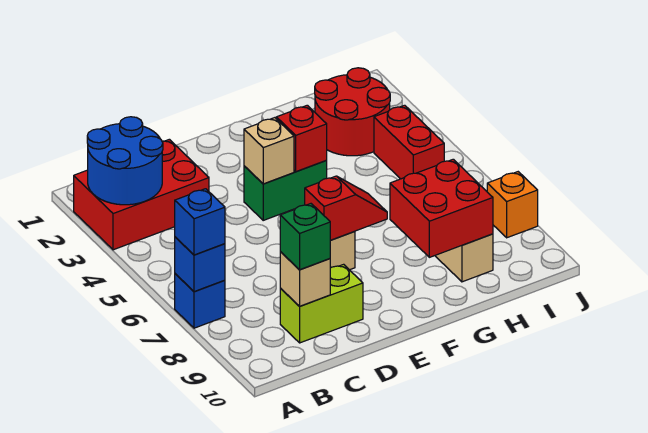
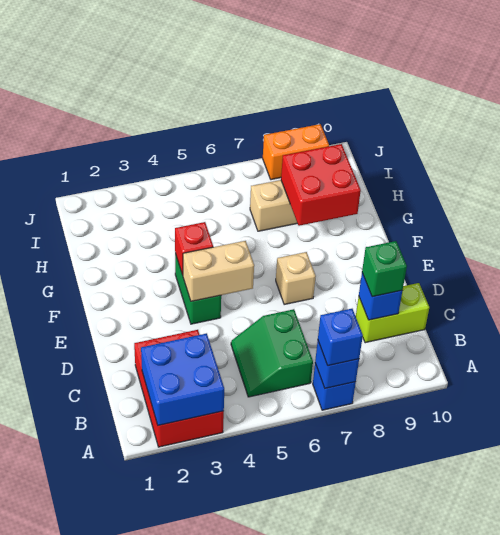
blue round brick A2:B3 level 2 -> blue brick A2:B3 level 2
none -> green slope B5:C6 level 1 top 6
lime brick C9:D9 level 1 -> lime brick C9:C10 level 1
tan brick C9 level 2 -> blue brick C9 level 2
tan brick E4 level 2 -> tan brick E4:E5 level 2
red slope E7:F7 level 2 top E -> none
red round brick H2:I3 level 1 -> none
red brick I4:I5 level 1 -> none
orange brick J8 level 1 -> orange brick J8:J9 level 1

